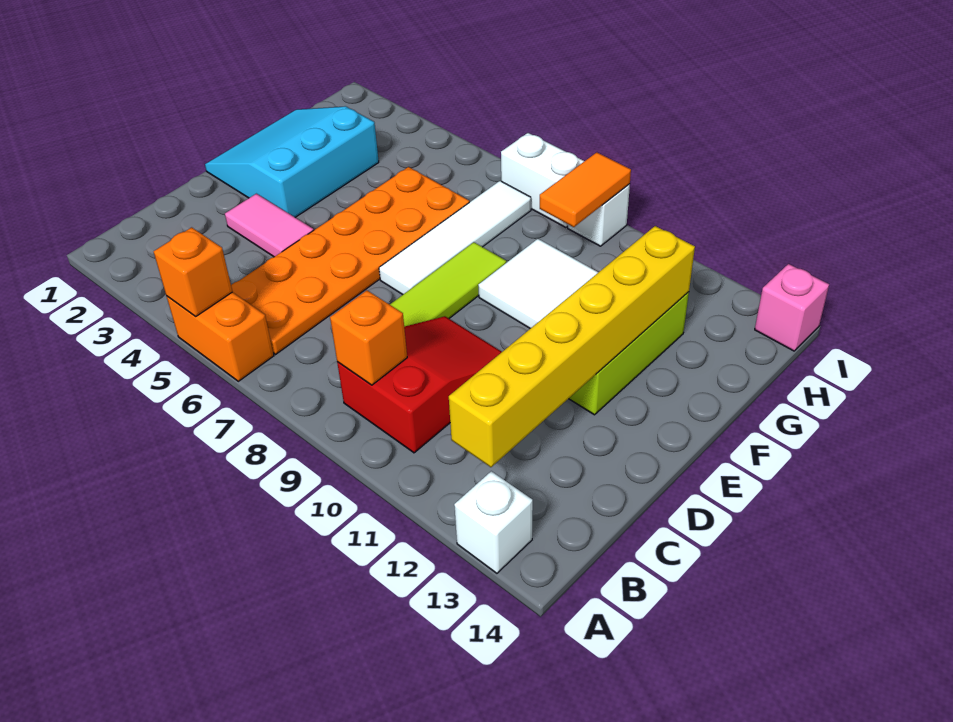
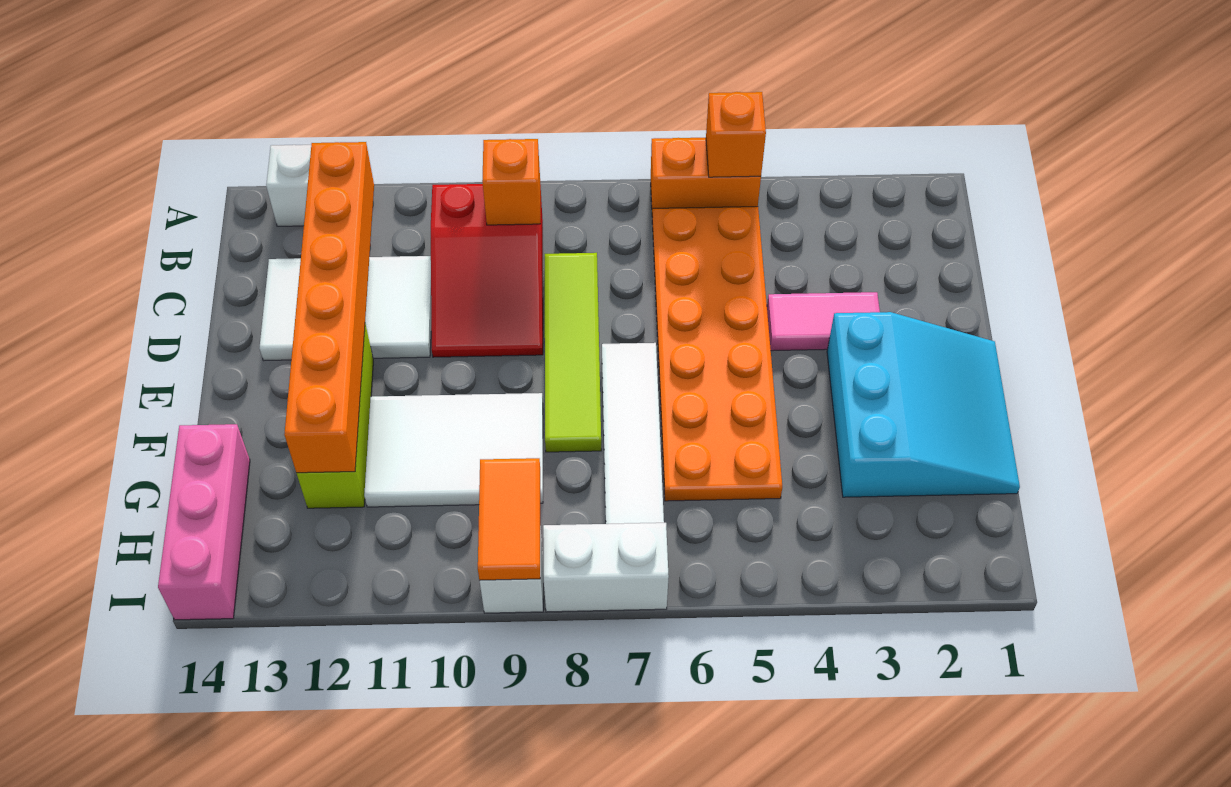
yellow brick B12:G12 level 2 -> orange brick B12:G12 level 2
none -> white tile C11:D13 level 1
pink brick I14 level 1 -> pink brick G14:I14 level 1

